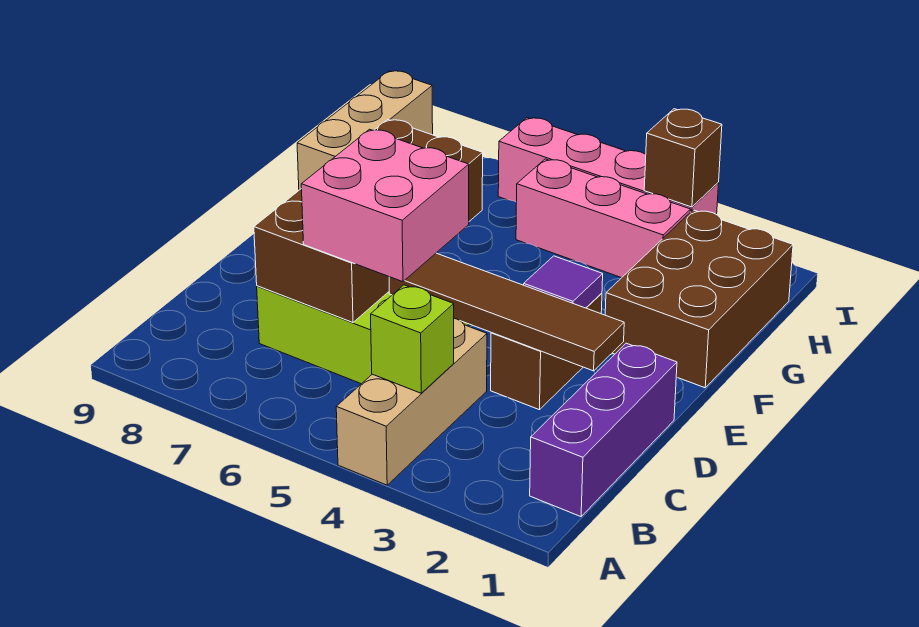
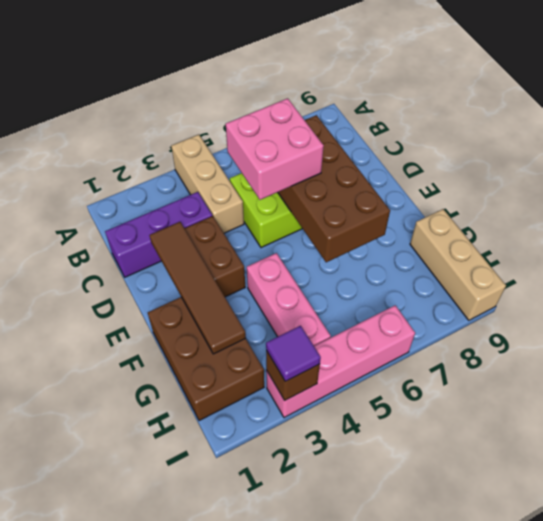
purple brick B1:D1 level 1 -> purple brick C1:C3 level 1
lime brick B4 level 2 -> none
brown tile D2:D5 level 2 -> brown tile D2:G2 level 2
purple tile E3 level 2 -> purple tile I3 level 3
pink brick H3:H5 level 1 -> pink brick F4:H4 level 1

